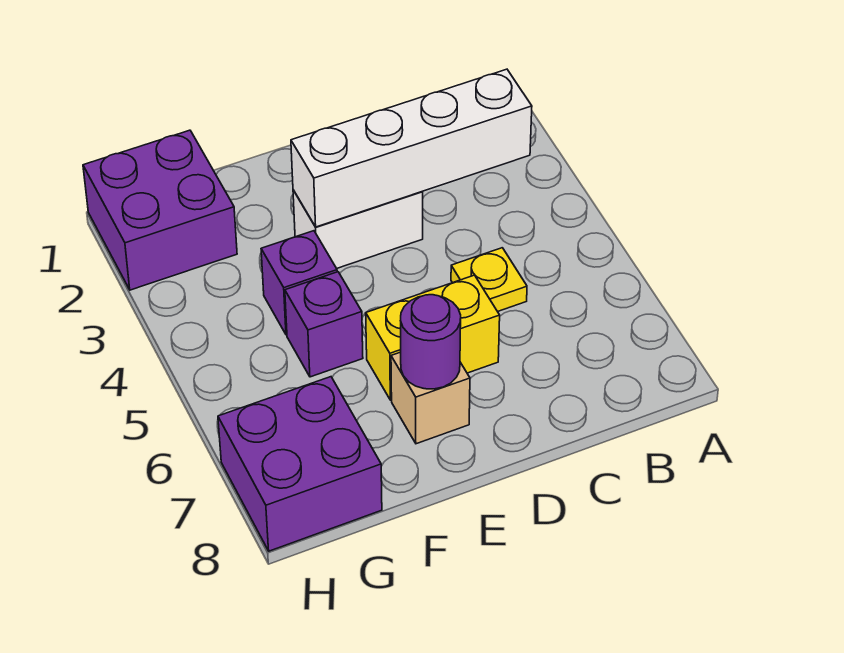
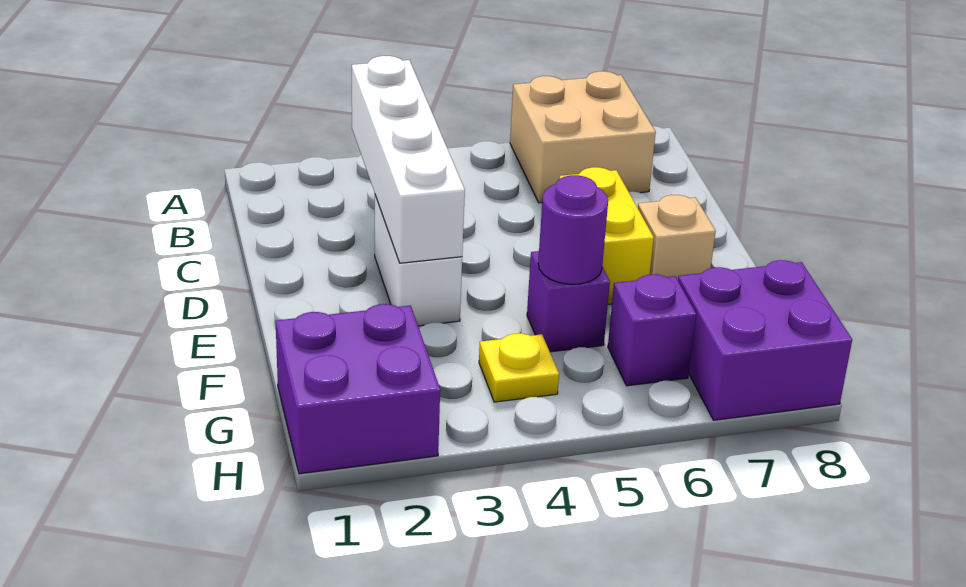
none -> tan brick A6:B7 level 1
yellow plate C5 level 1 -> yellow plate G4 level 1
purple round brick E7 level 2 -> purple round brick F5 level 2
purple brick F4 level 1 -> purple brick G6 level 1

